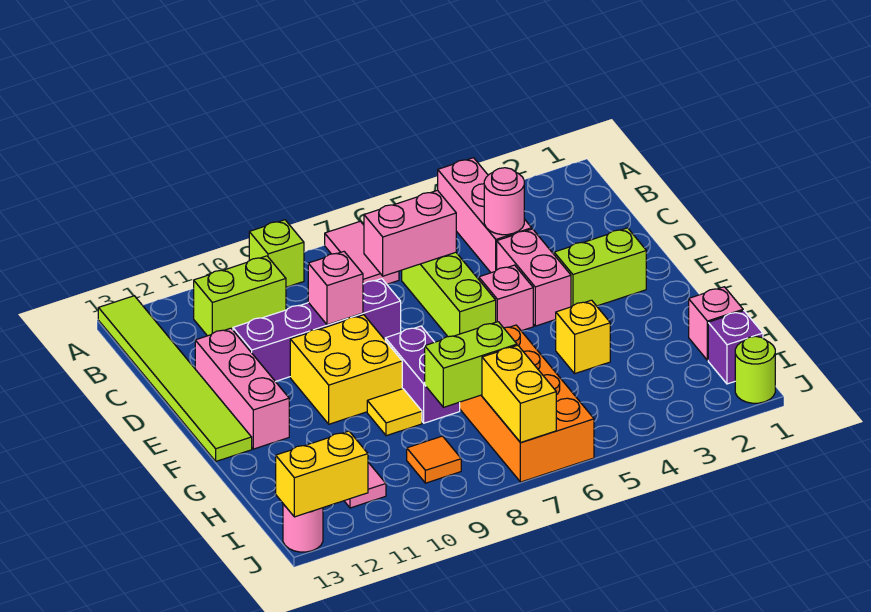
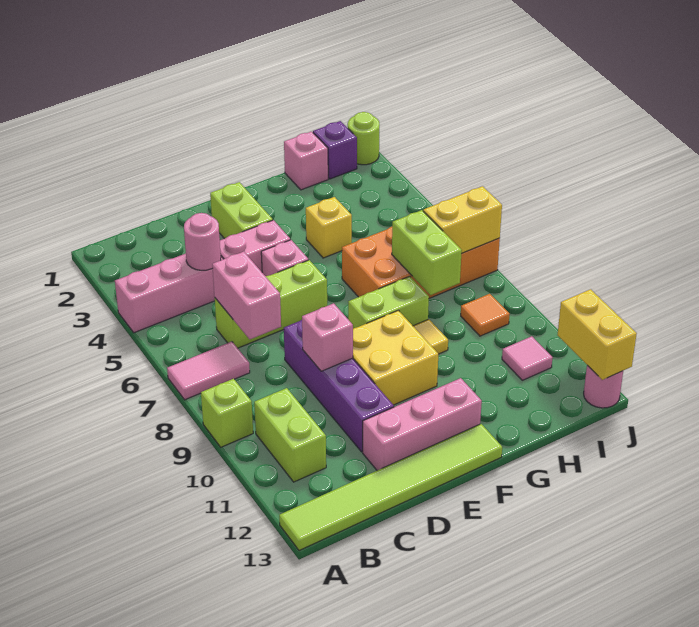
purple brick F8:G8 level 1 -> lime brick F8:G8 level 1

